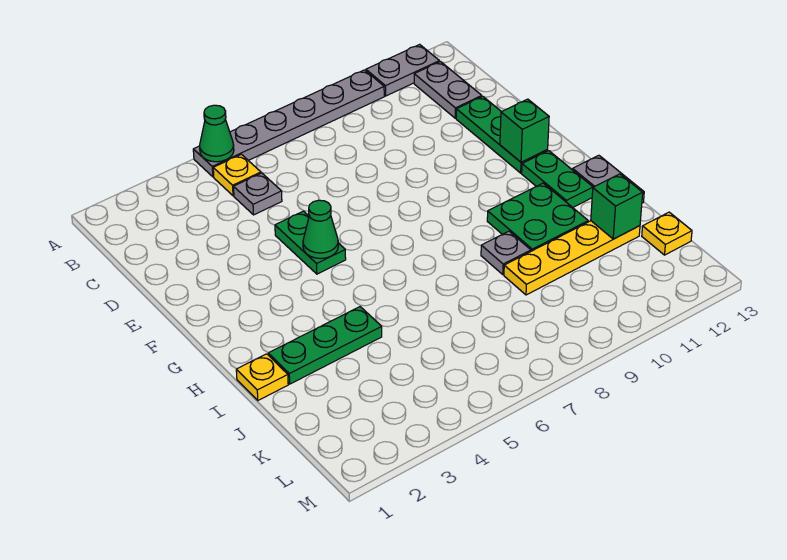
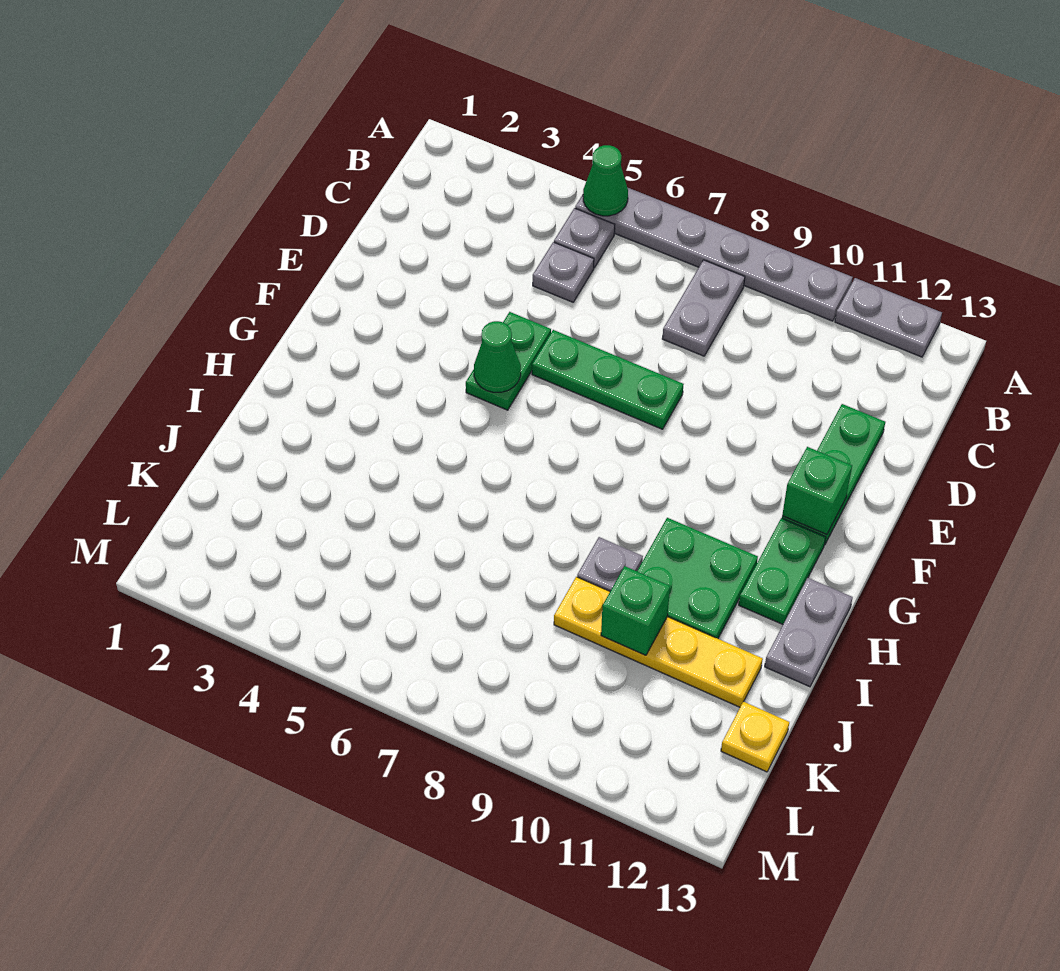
yellow plate B5 level 1 -> grey plate B5 level 1
grey plate B12:C12 level 1 -> grey plate B8:C8 level 1
yellow plate I1 level 1 -> none
green plate I2:I4 level 1 -> green plate E6:E8 level 1
green brick J12 level 2 -> green brick J10 level 2

